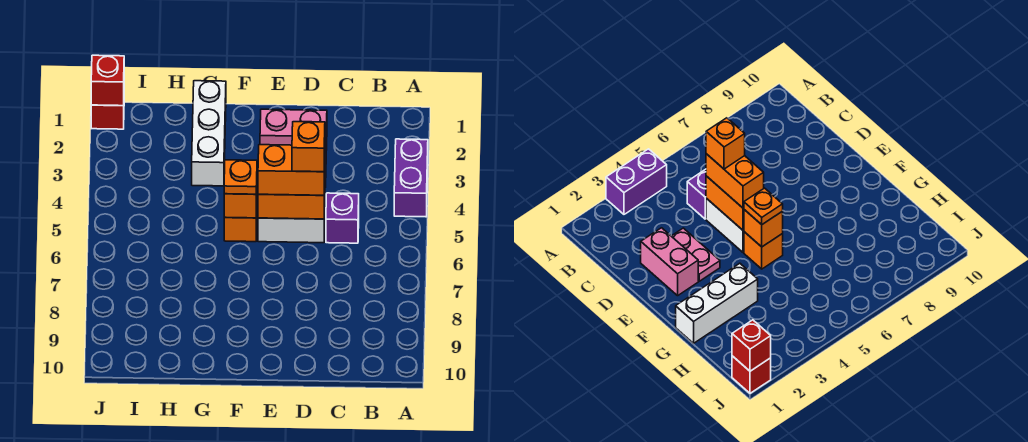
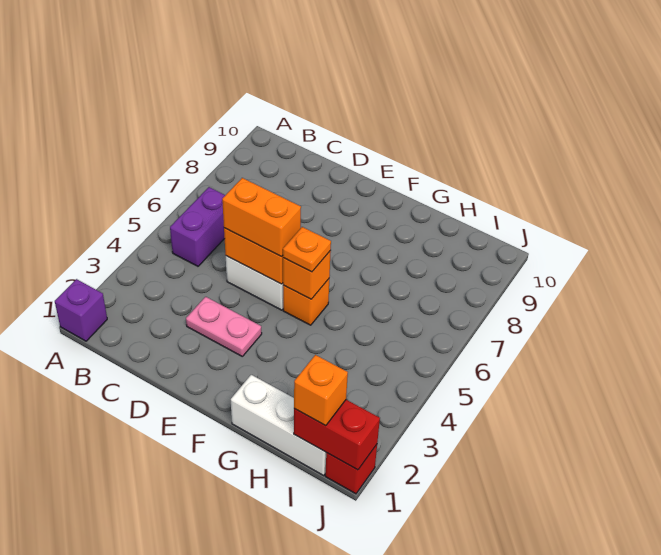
purple brick A3:A4 level 1 -> purple brick B5:B6 level 1
purple brick C5 level 1 -> purple brick A1 level 1
pink brick D2:E2 level 1 -> none
orange brick D5 level 4 -> orange brick I1 level 3
white brick G1:G3 level 1 -> white brick G1:I1 level 1
red brick J1 level 2 -> red brick I1:J1 level 2

